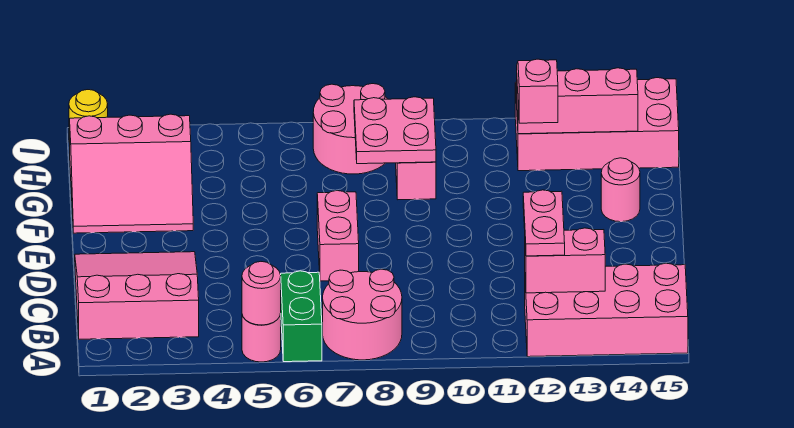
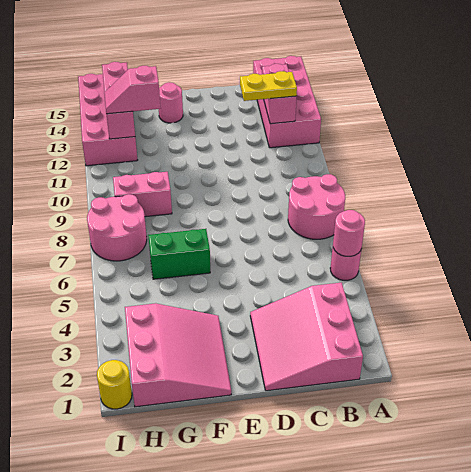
green brick A6:B6 level 1 -> green brick F6:G6 level 1
pink plate B12:C12 level 3 -> yellow plate B12:C12 level 3
pink brick D7:E7 level 1 -> none
pink plate G8:H9 level 2 -> none

